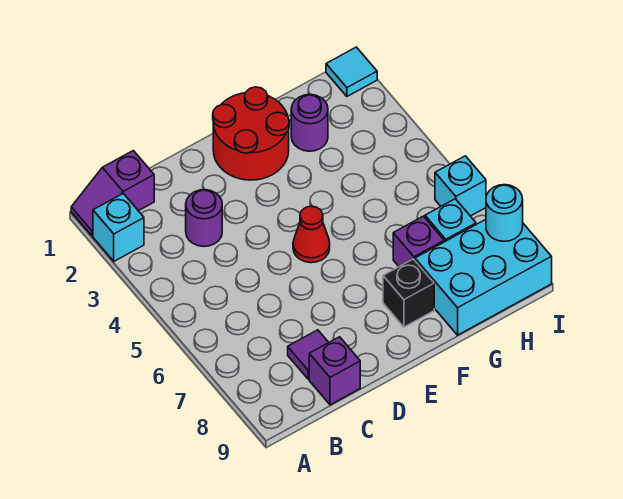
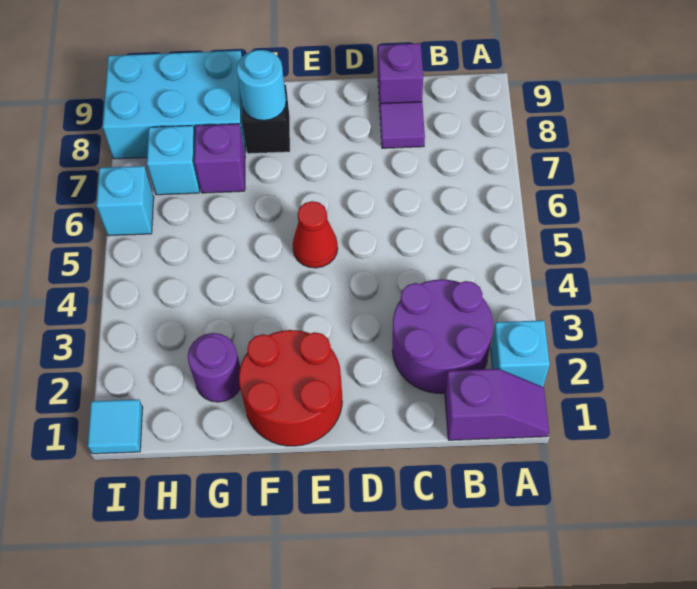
purple round brick C3 level 1 -> purple round brick B2:C3 level 1
cyan round brick I8 level 2 -> cyan round brick F8 level 2

